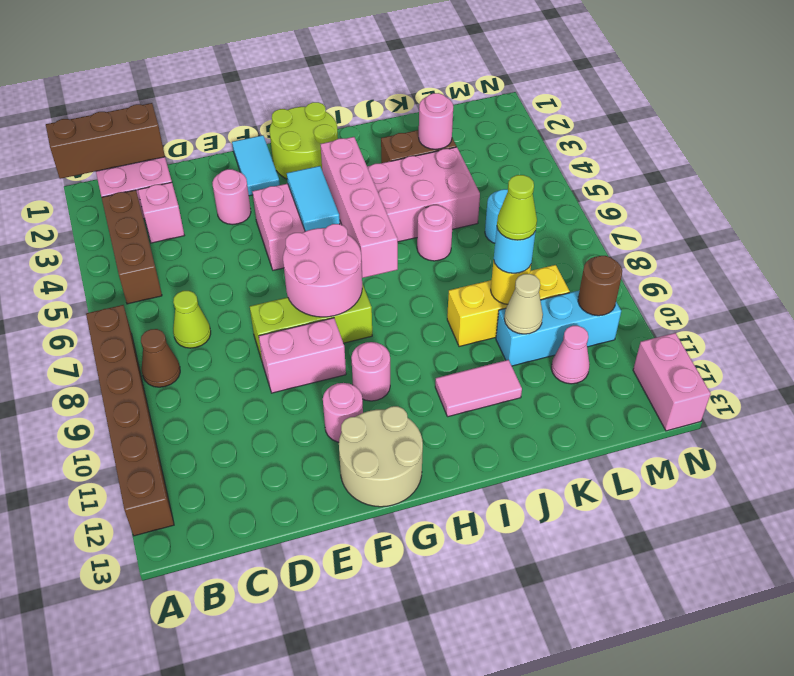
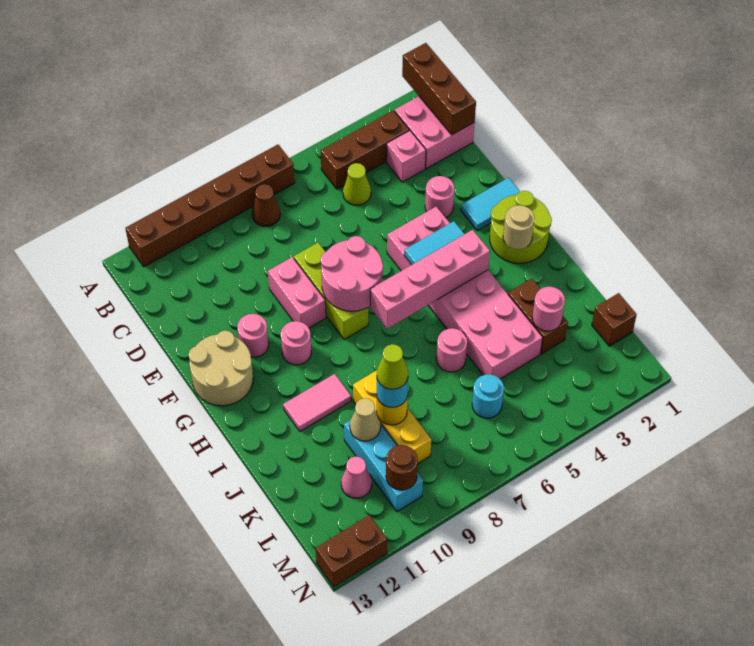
lime cone C7 level 1 -> lime cone C5 level 1
none -> tan round brick H2 level 2
pink tile I11:J11 level 1 -> pink tile I10:I11 level 1
none -> brown brick L1 level 1
pink brick N12:N13 level 1 -> brown brick N12:N13 level 1

